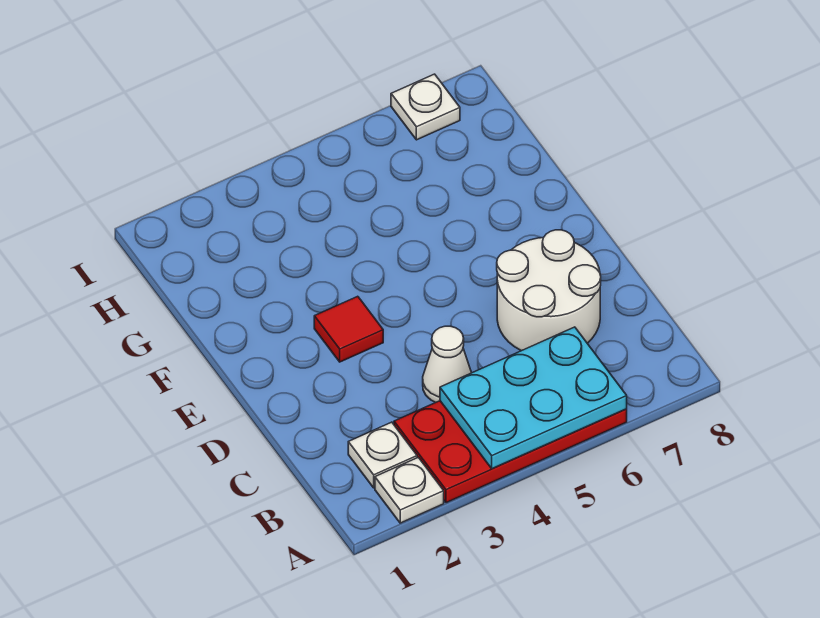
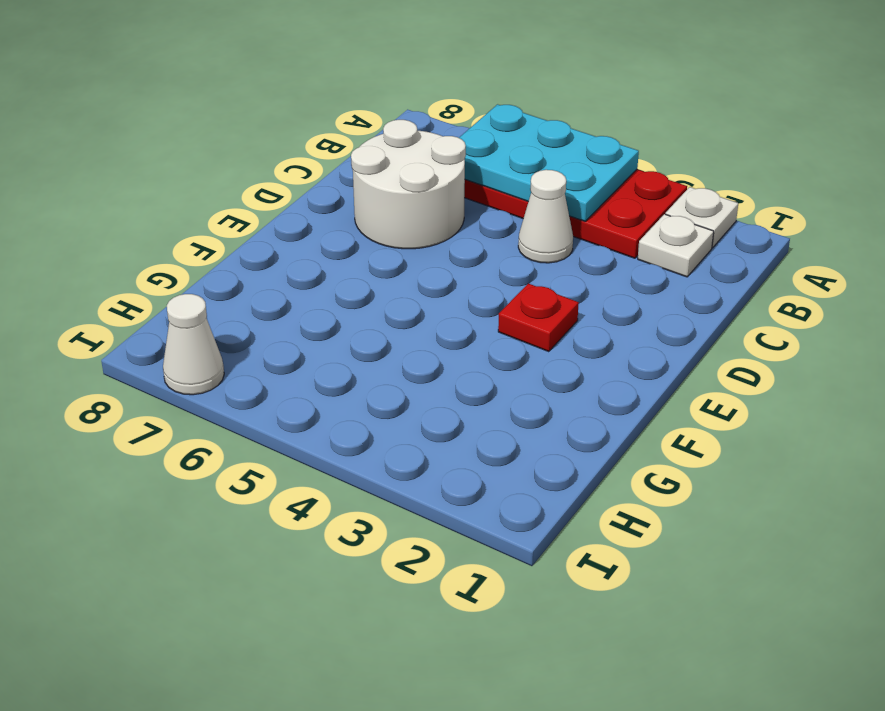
red tile E3 level 1 -> red plate E3 level 1
white plate I7 level 1 -> white cone I7 level 1

